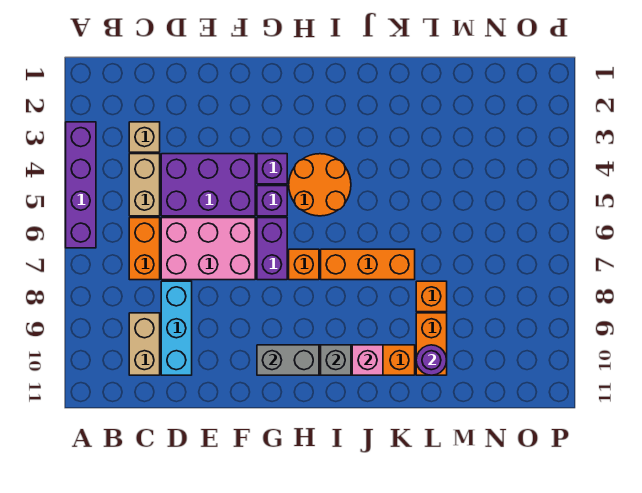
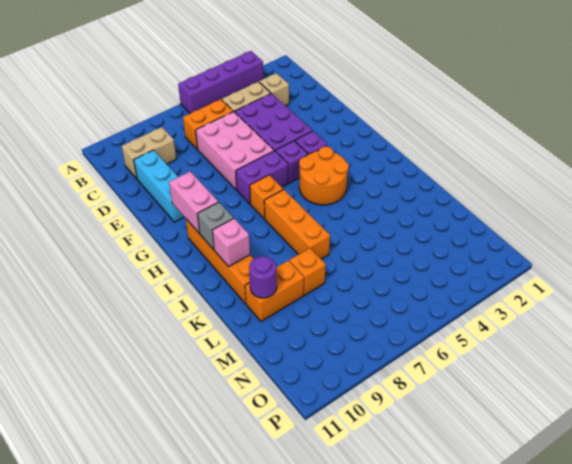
cyan brick D8:D10 level 1 -> cyan brick D10:F10 level 1
grey brick G10:H10 level 2 -> pink brick G10:H10 level 2

